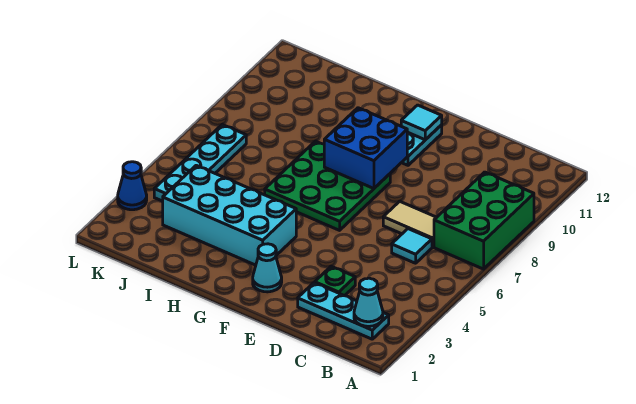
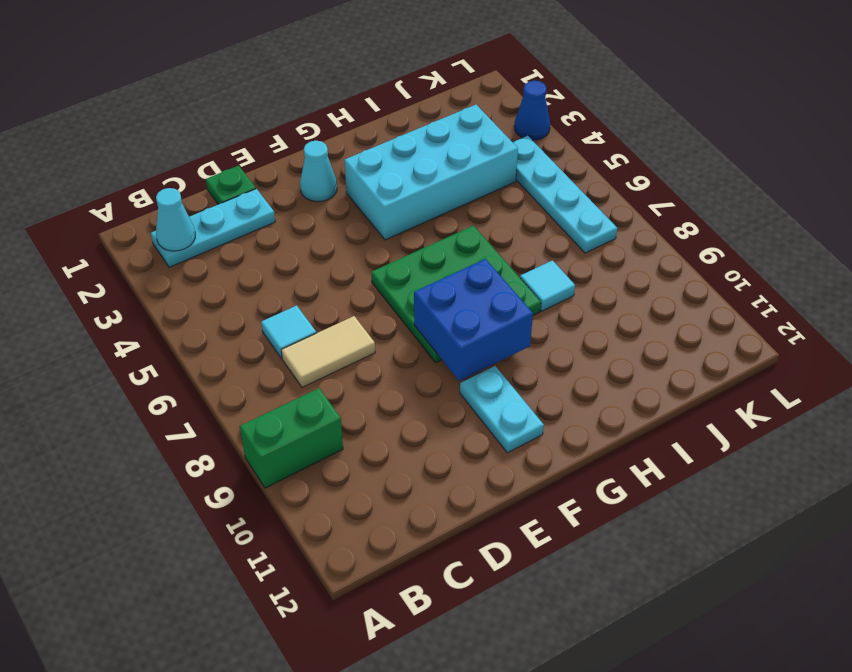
green brick A7:B9 level 1 -> green brick A9:B9 level 1
green plate D3 level 1 -> green plate D1 level 1
cyan tile F11 level 2 -> cyan tile I8 level 1

